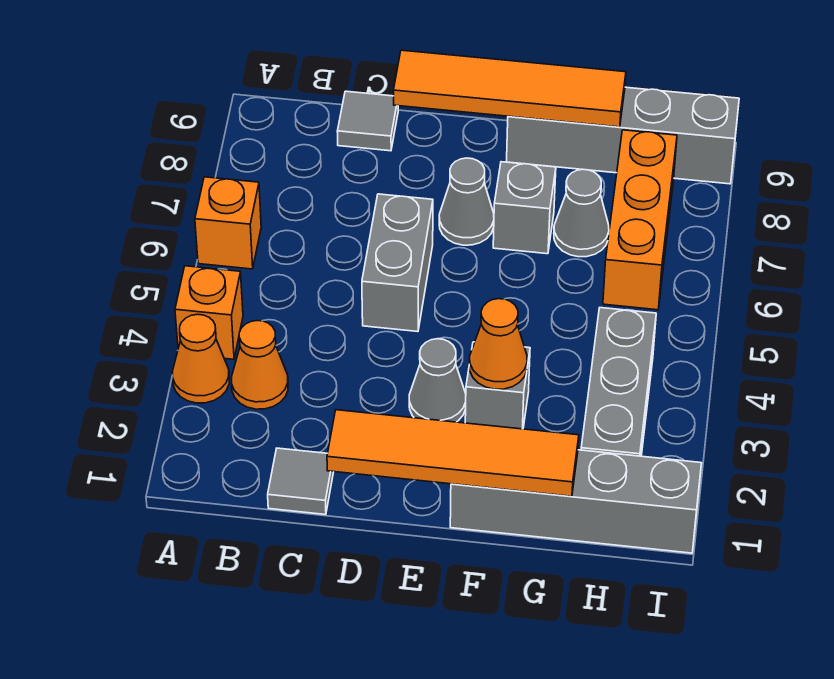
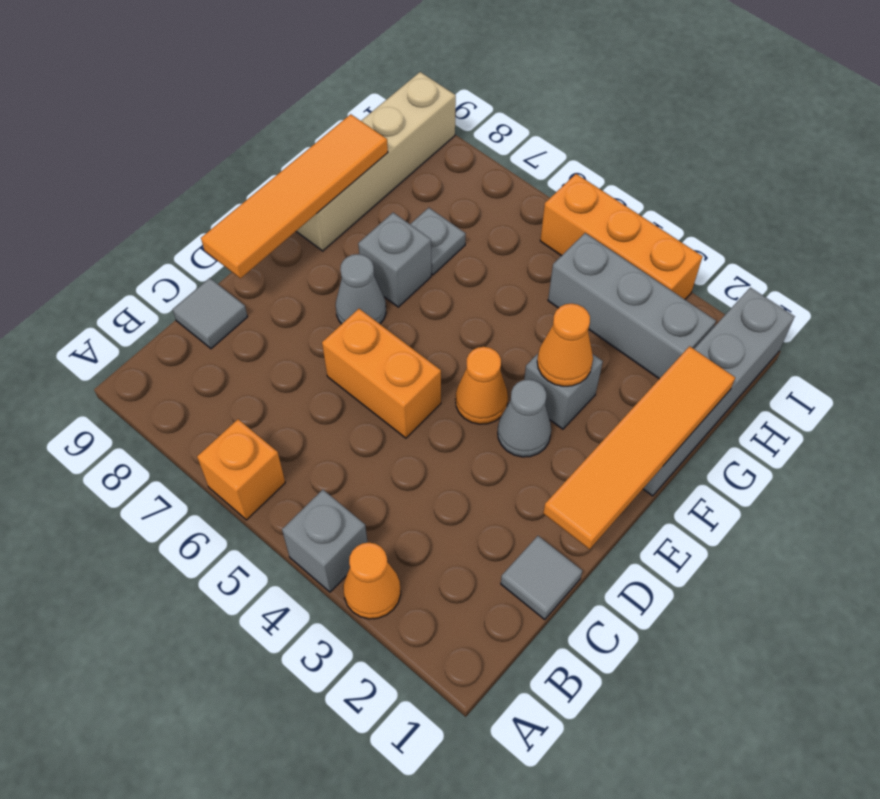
orange brick A4 level 1 -> grey brick A4 level 1
orange cone B3 level 1 -> orange cone E4 level 1
grey brick D5:D6 level 1 -> orange brick D5:D6 level 1
grey brick F9:I9 level 1 -> tan brick F9:I9 level 1
grey cone G7 level 1 -> grey plate G7 level 1
orange brick H6:H8 level 1 -> orange brick I3:I5 level 1

